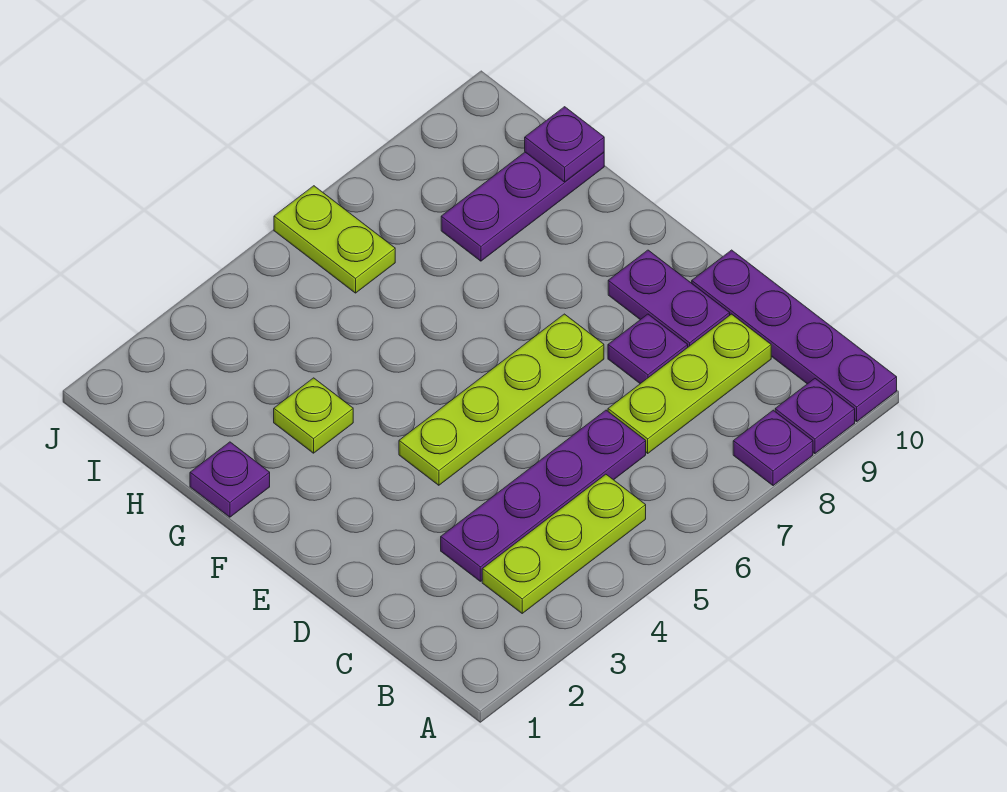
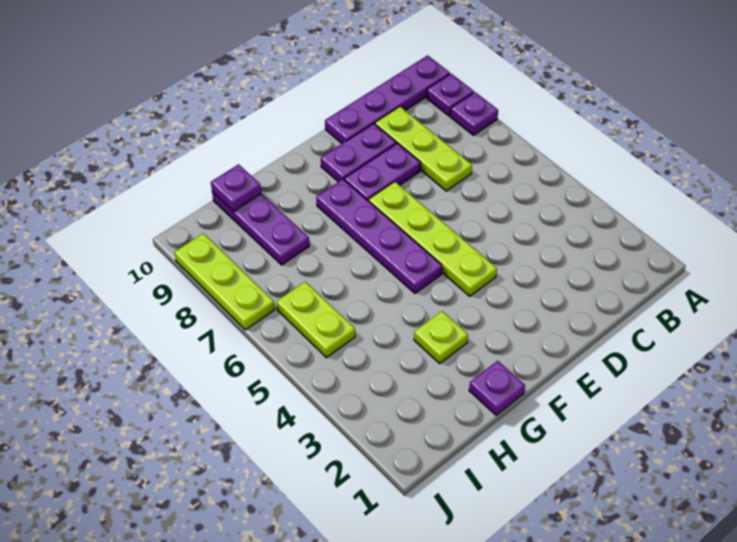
lime plate B3:B5 level 1 -> lime plate J7:J9 level 1
purple plate C3:C6 level 1 -> purple plate F5:F8 level 1
purple plate D8 level 1 -> purple plate D8:E8 level 1
lime plate I6:J6 level 1 -> lime plate I5:I6 level 1

